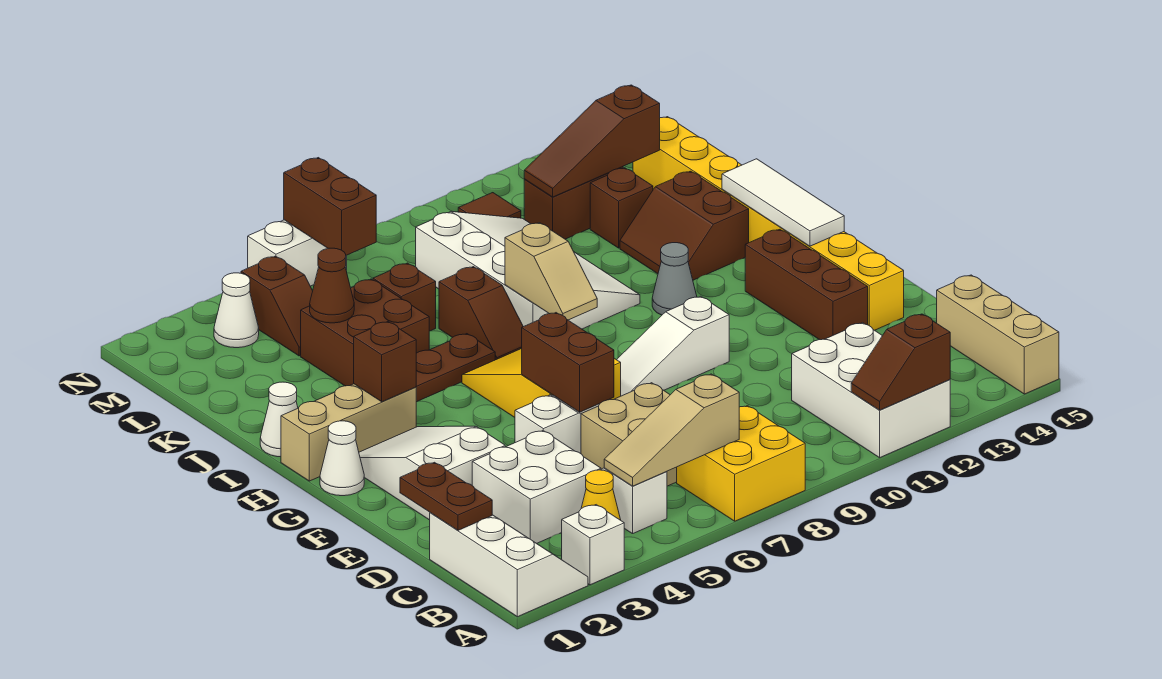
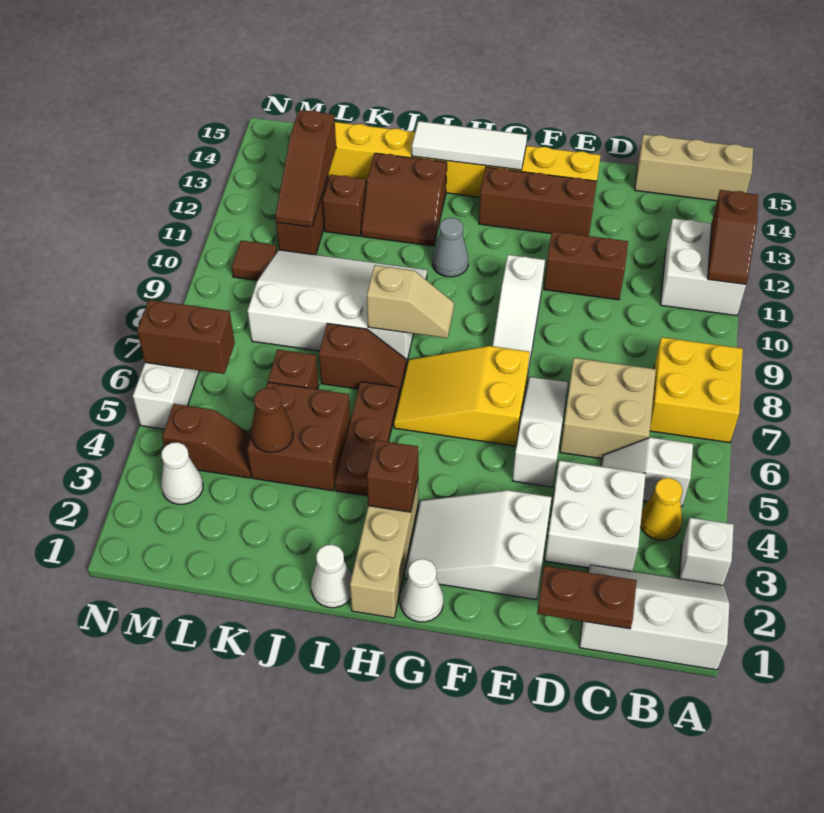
white brick A11:C12 level 1 -> white brick A11:B12 level 1
tan slope B5:B7 level 2 top 7 -> none
brown brick E6:F6 level 2 -> brown brick D11:E11 level 1

